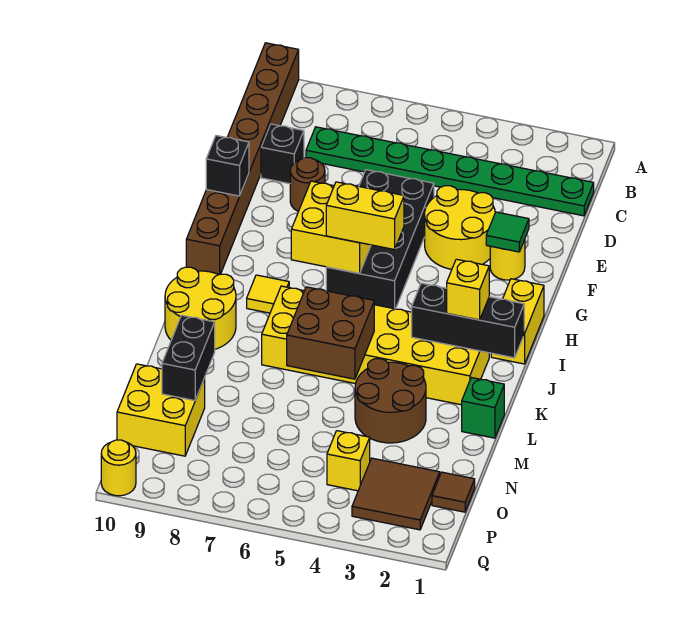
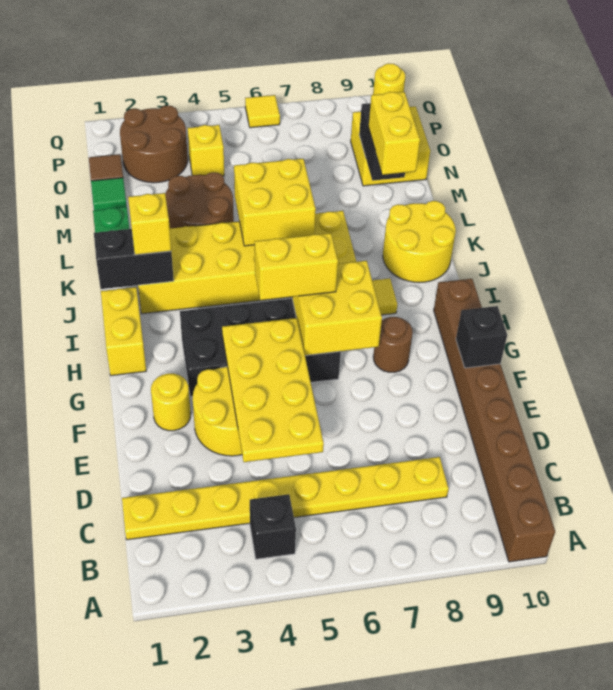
green plate C1:C8 level 1 -> yellow plate C1:C8 level 1
none -> yellow plate D4:G5 level 2
black brick D9 level 1 -> black brick B4 level 1
black brick E5:H6 level 1 -> black brick G3:H6 level 1
brown round brick E8 level 1 -> brown round brick G8 level 1
green tile F2 level 2 -> green tile N1 level 1
black brick J1:J3 level 2 -> black brick J1:J2 level 2
brown brick K5:L6 level 2 -> yellow brick K5:L6 level 2
none -> yellow brick L9:M9 level 3
brown tile O2:P3 level 1 -> brown round brick O2:P3 level 1
none -> yellow tile Q6 level 1

